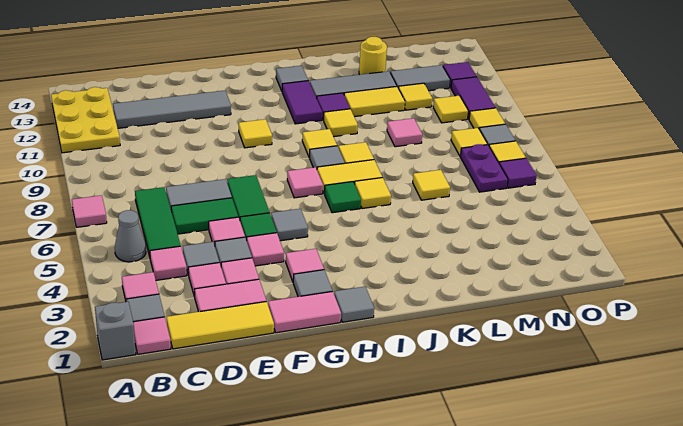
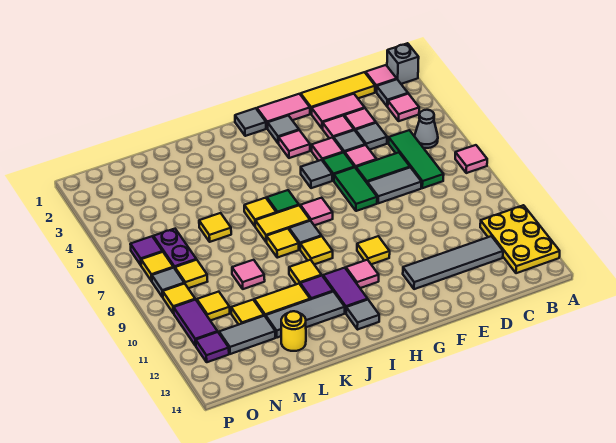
pink tile C4 level 1 -> pink tile H11 level 1

